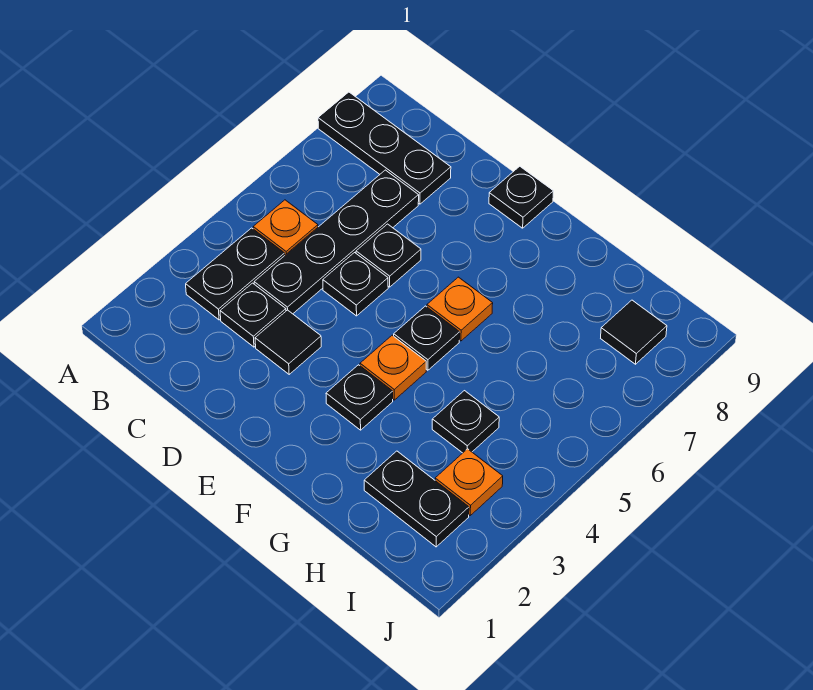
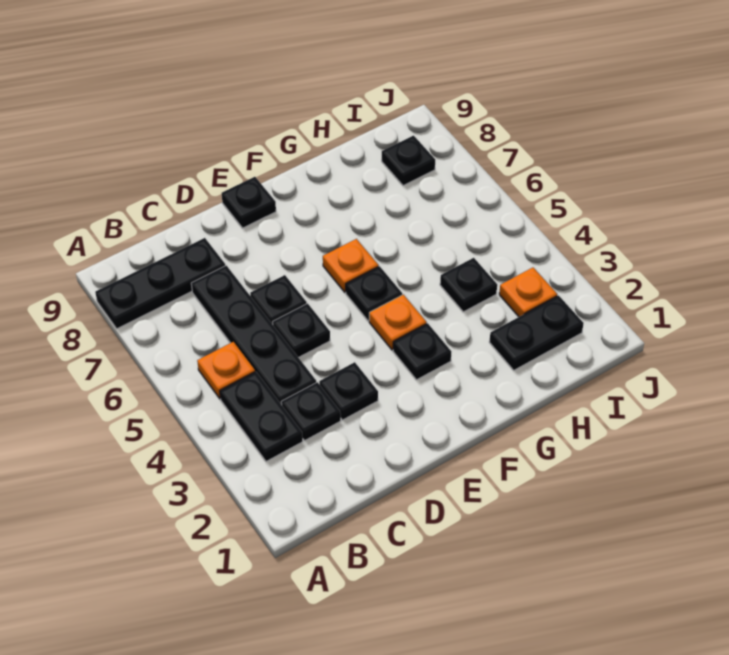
black tile D3 level 1 -> black plate D3 level 1
black tile I8 level 1 -> black plate I8 level 1

